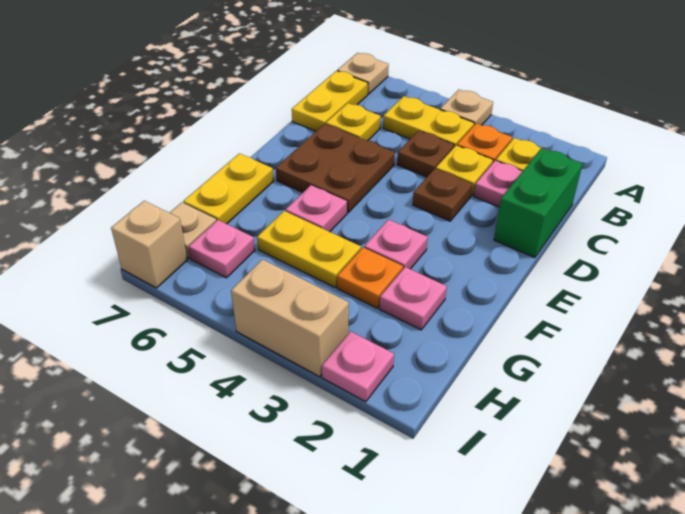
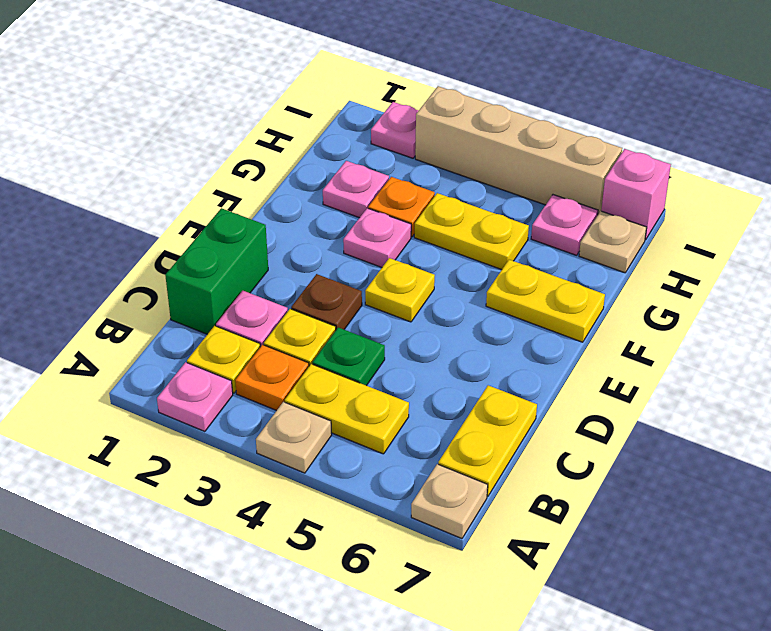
brown plate C4 level 1 -> green plate C4 level 1
yellow plate C6 level 1 -> yellow plate E4 level 1
brown plate D5:E6 level 1 -> none
pink plate F5 level 1 -> pink plate A2 level 1
yellow plate F7:G7 level 1 -> yellow plate F6:F7 level 1
tan brick I3:I4 level 1 -> tan brick I3:I6 level 1
tan brick I7 level 1 -> pink brick I7 level 1

